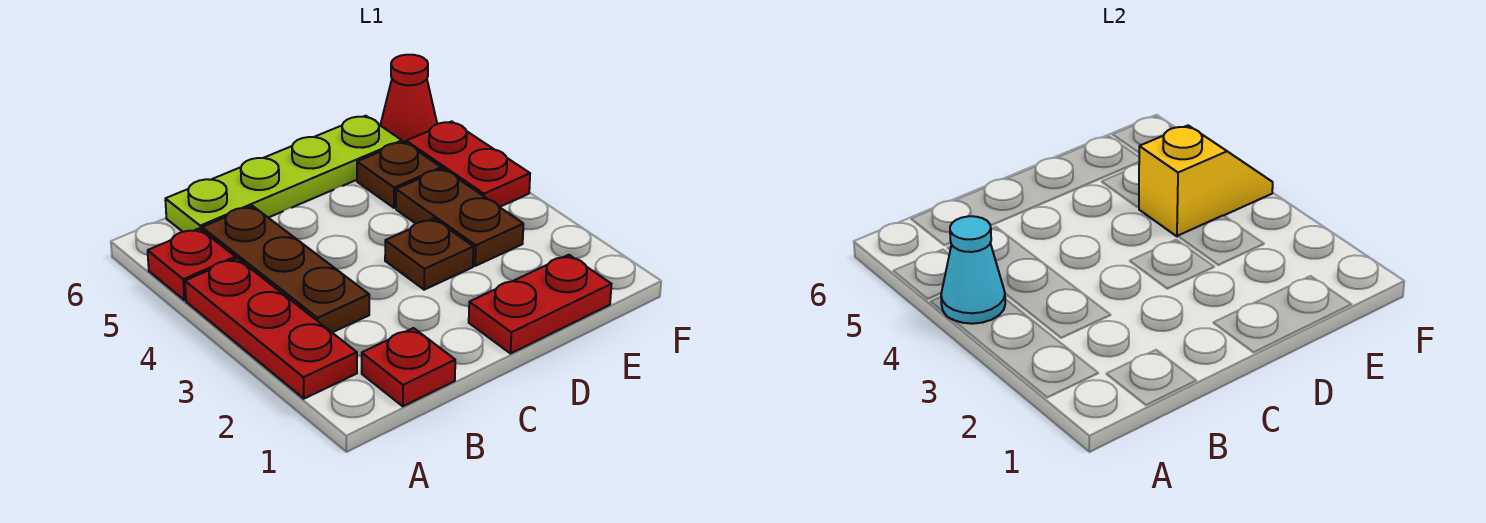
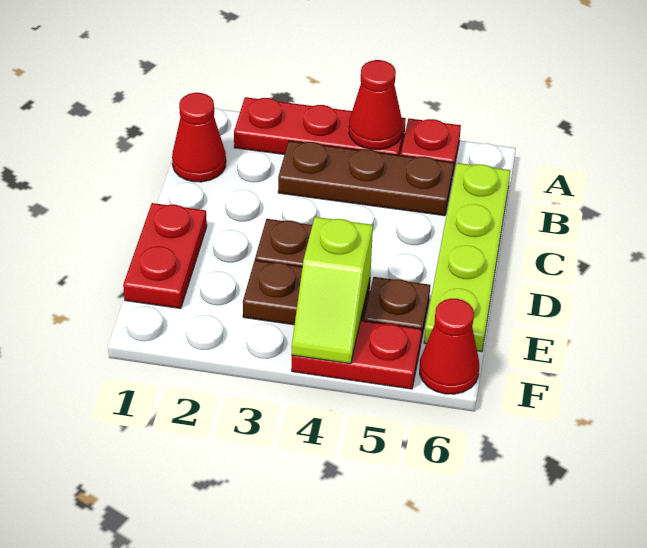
cyan cone A4 level 2 -> red cone A4 level 2
red plate B1 level 1 -> red cone B1 level 1
yellow slope E4:F4 level 2 top E -> lime slope E4:F4 level 2 top E

